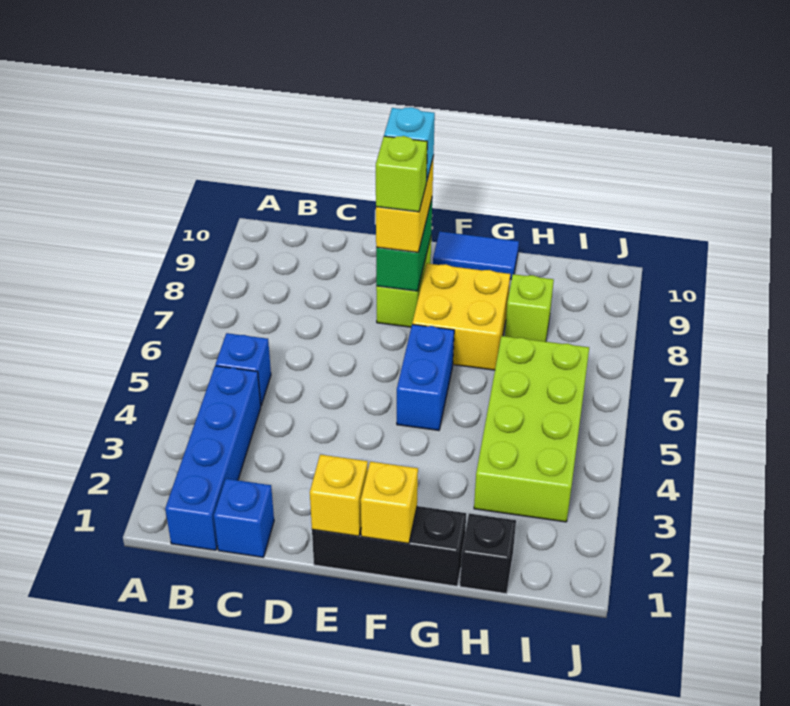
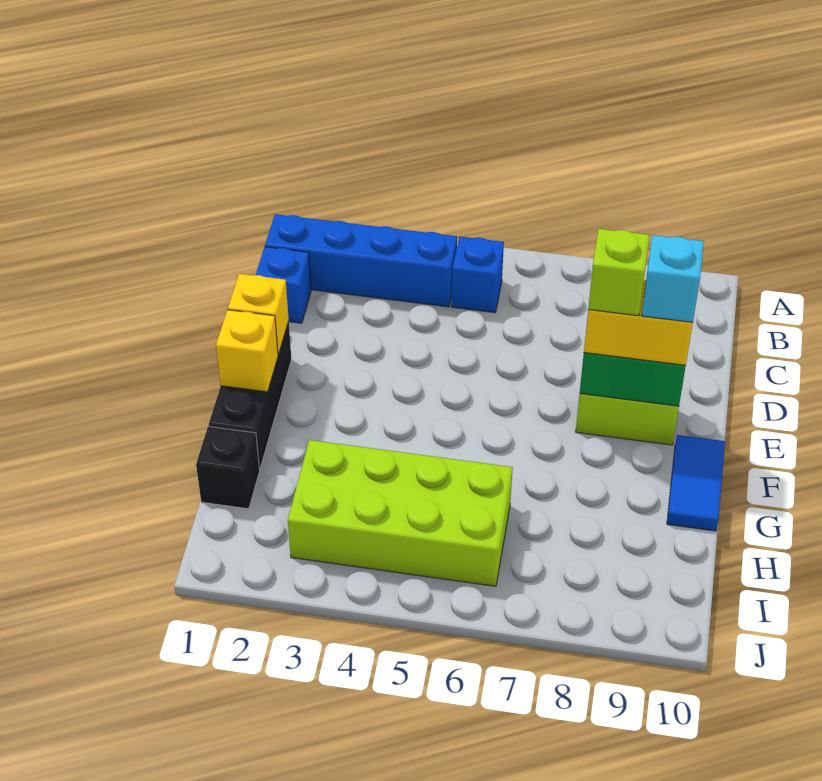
blue brick F5:F6 level 1 -> none
yellow brick F7:G8 level 1 -> none
lime brick H8 level 1 -> none

